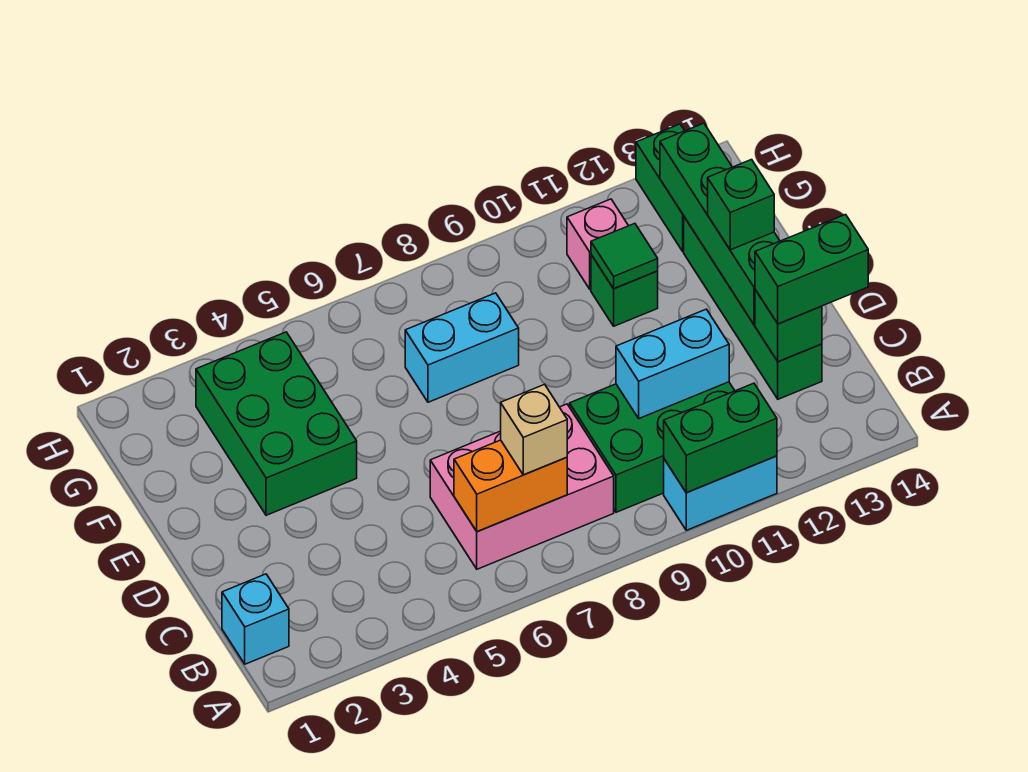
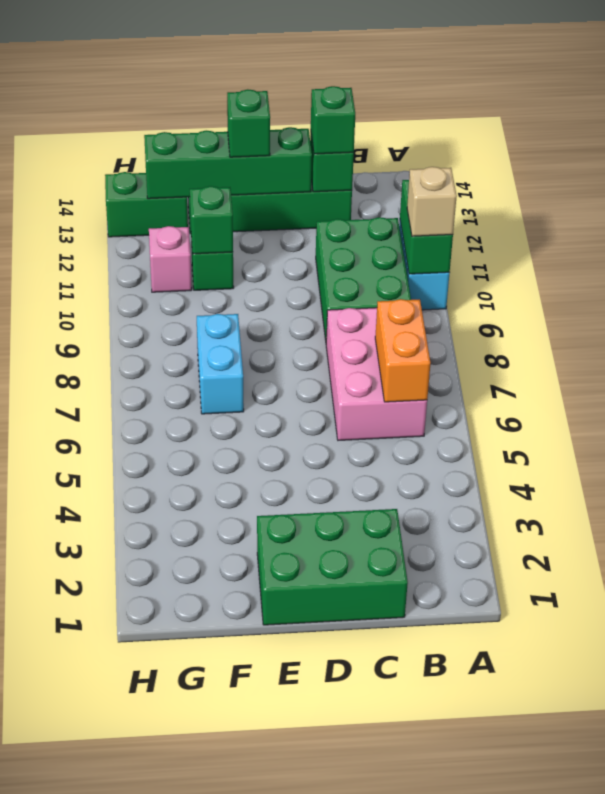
cyan brick B1 level 1 -> none
tan brick B7 level 3 -> tan brick A10 level 3
cyan brick C10:C11 level 2 -> none
green brick C13:C14 level 3 -> green brick C13 level 3
green brick E3:G4 level 1 -> green brick C1:E2 level 1
green tile F11 level 2 -> green brick F11 level 2

